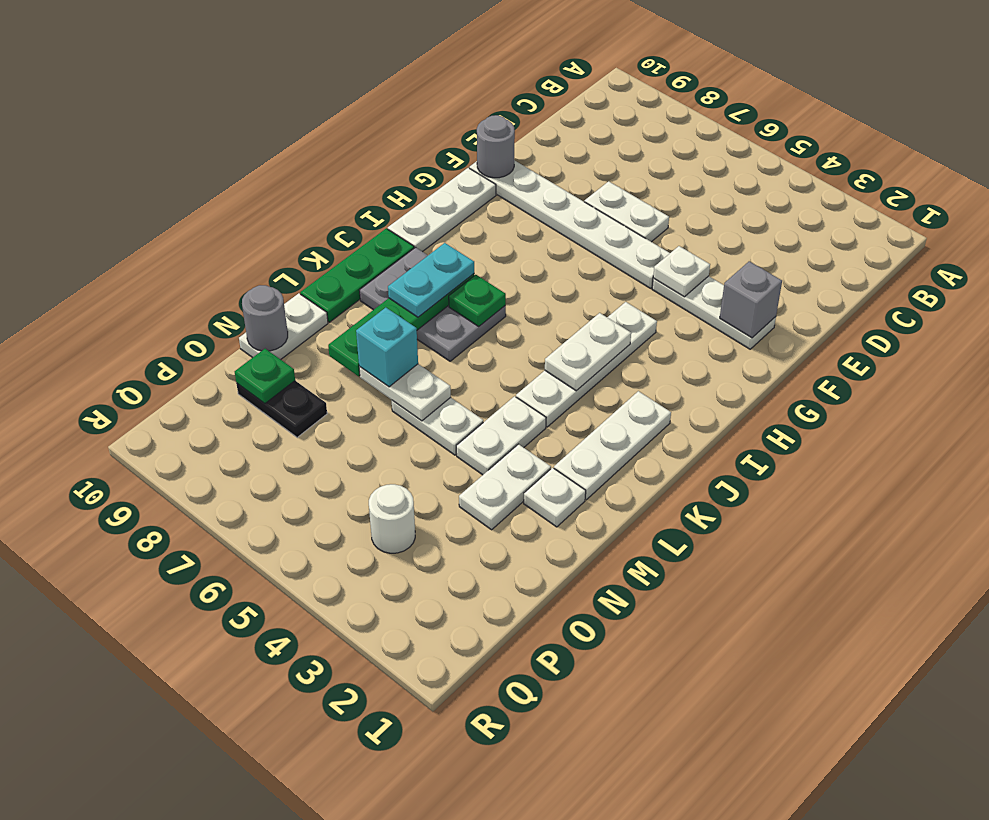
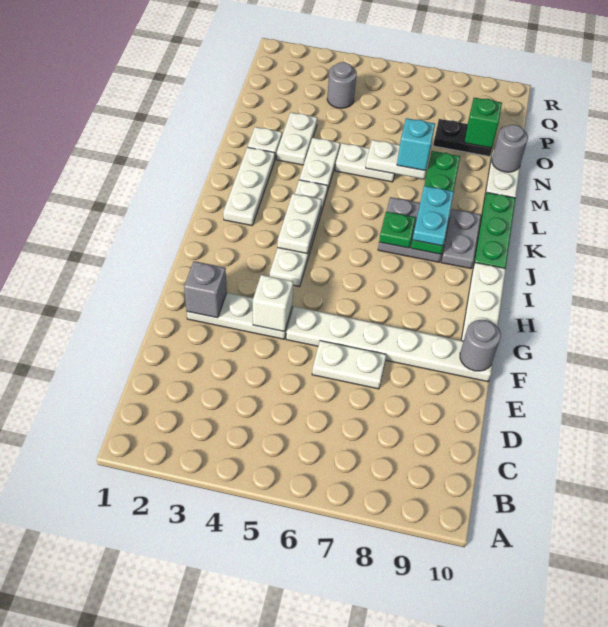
white plate F4 level 2 -> white brick F4 level 2
green plate O9 level 2 -> green brick O9 level 2
white round brick P4 level 1 -> grey round brick P4 level 1

